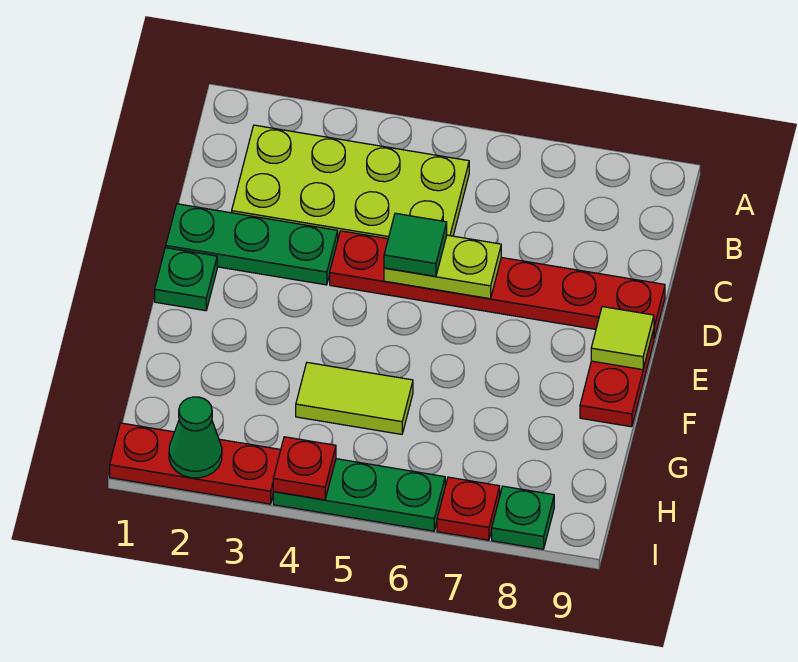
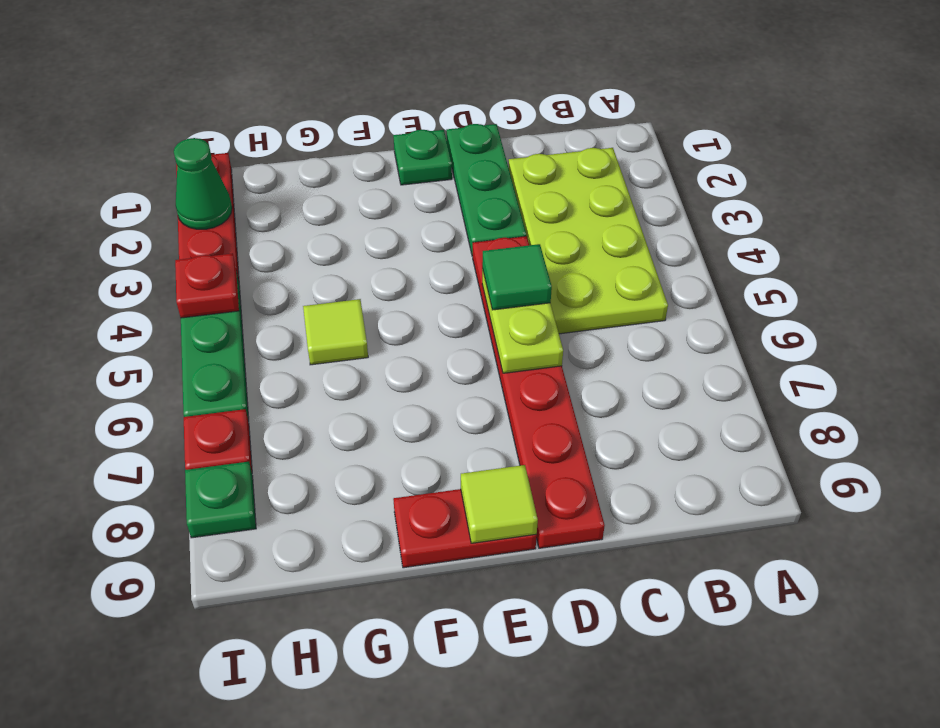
lime tile G4:G5 level 1 -> lime tile G5 level 1

